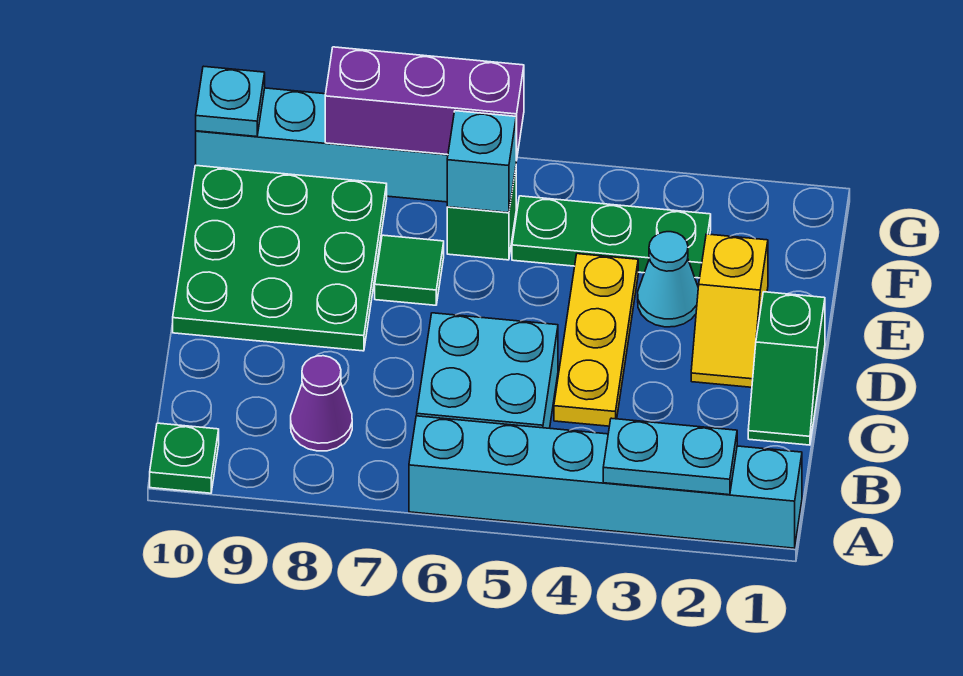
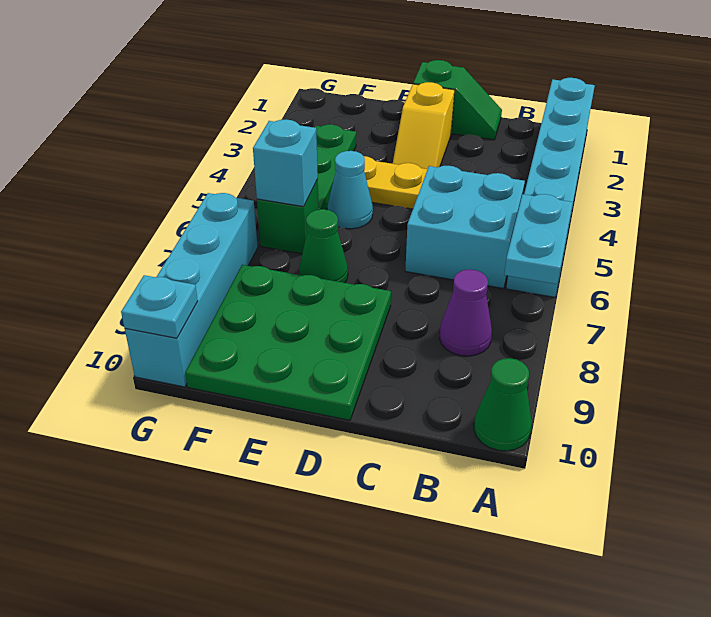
cyan plate A2:A3 level 2 -> cyan plate A6:A7 level 2
green plate A10 level 1 -> green cone A10 level 1
yellow slope D2:E2 level 1 top E -> yellow slope D2:D3 level 1 top 2
cyan cone E3 level 1 -> cyan cone E5 level 1
green tile E7 level 1 -> green cone E7 level 1
purple brick G6:G8 level 2 -> none

